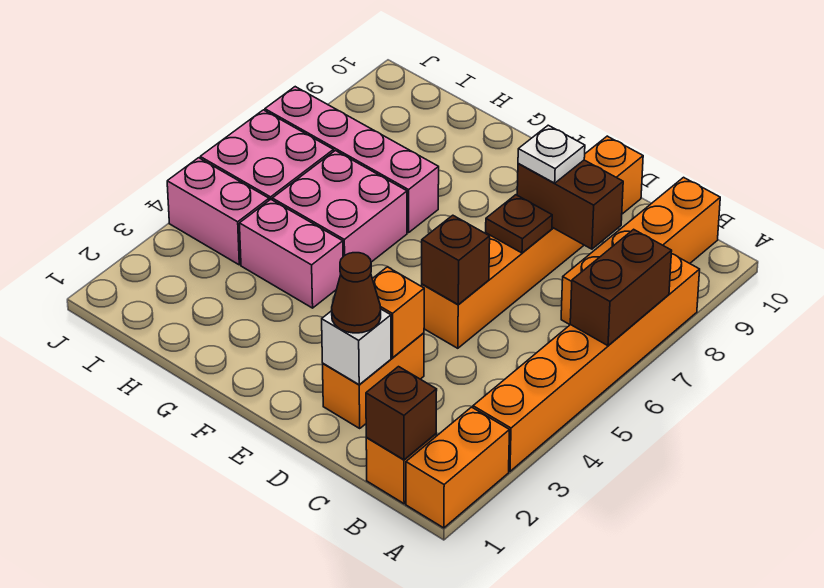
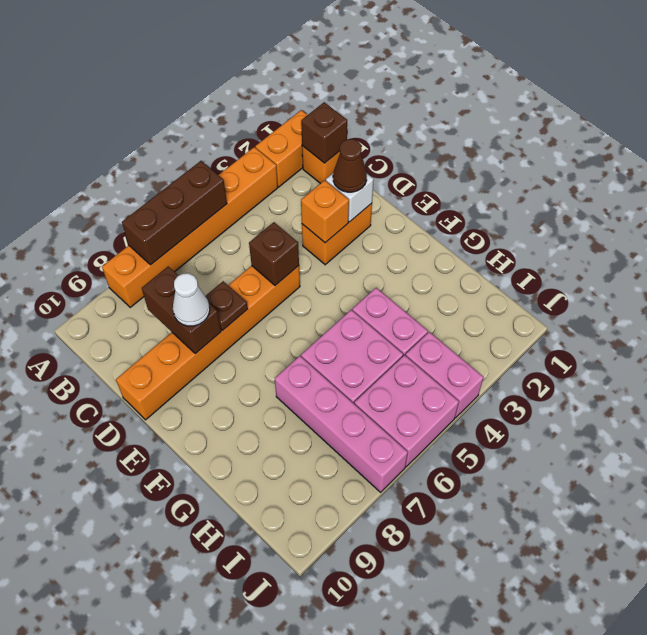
brown brick A6:A7 level 2 -> brown brick A5:A7 level 2
orange brick B7:B10 level 1 -> none
white plate D8 level 3 -> white cone D8 level 3

